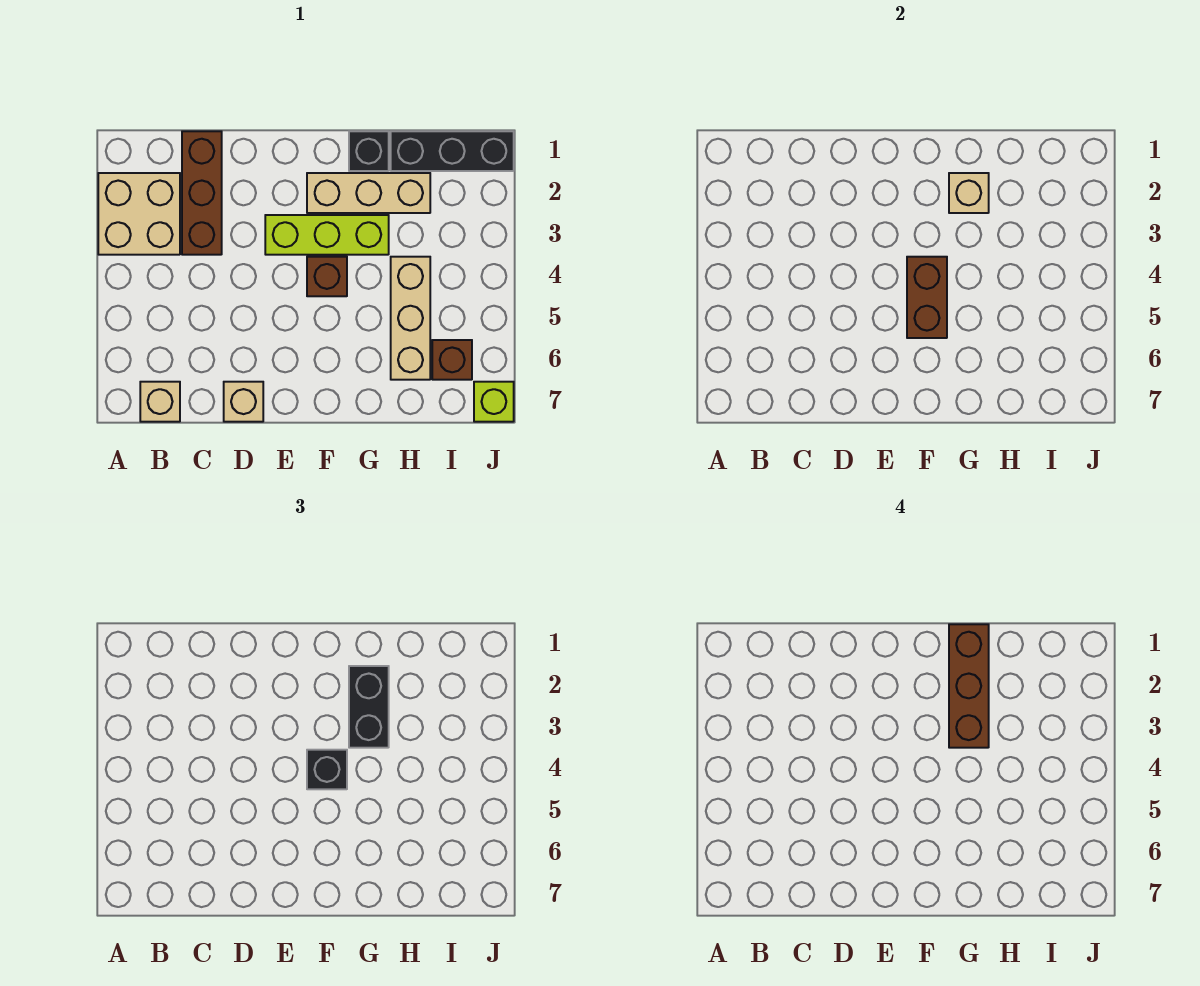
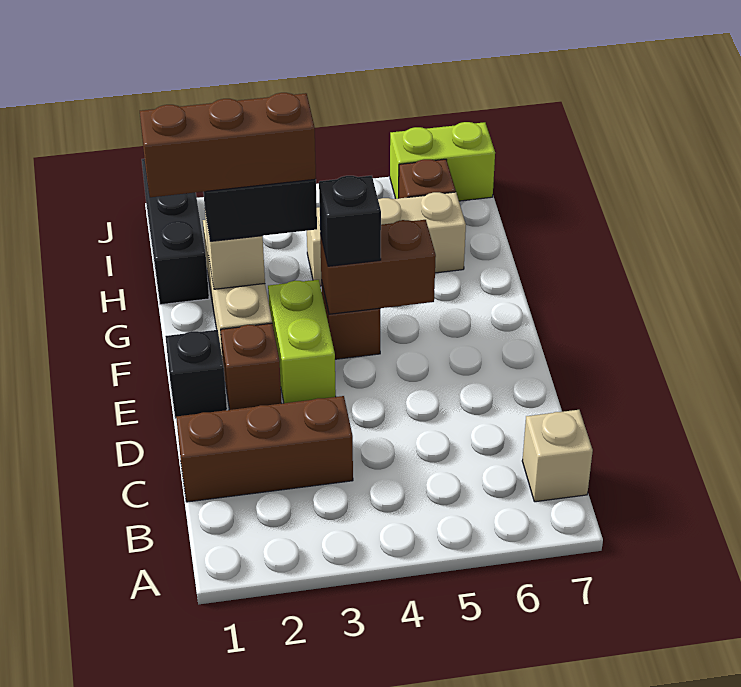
tan brick A2:B3 level 1 -> none
tan brick D7 level 1 -> none
none -> brown brick E2 level 1
lime brick E3:G3 level 1 -> lime brick E3:F3 level 1
black brick G1 level 1 -> black brick E1 level 1
lime brick J7 level 1 -> lime brick J6:J7 level 1

